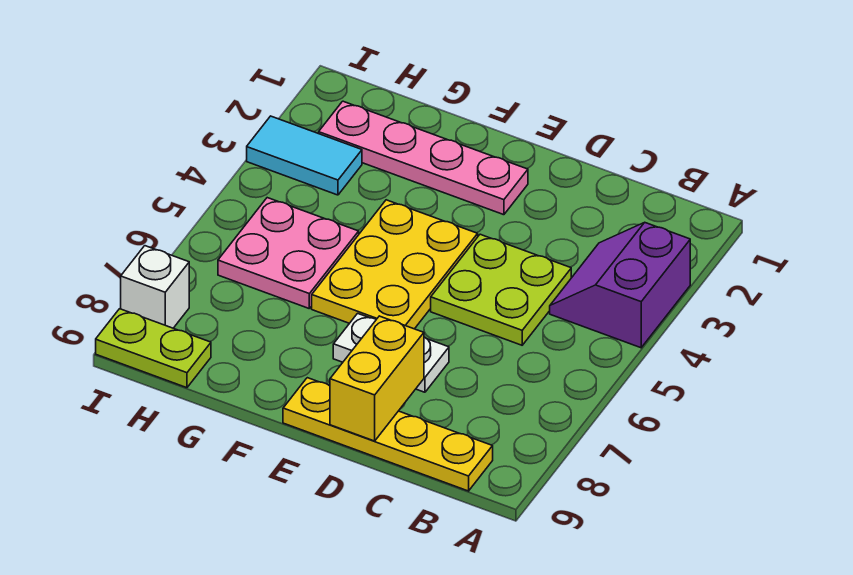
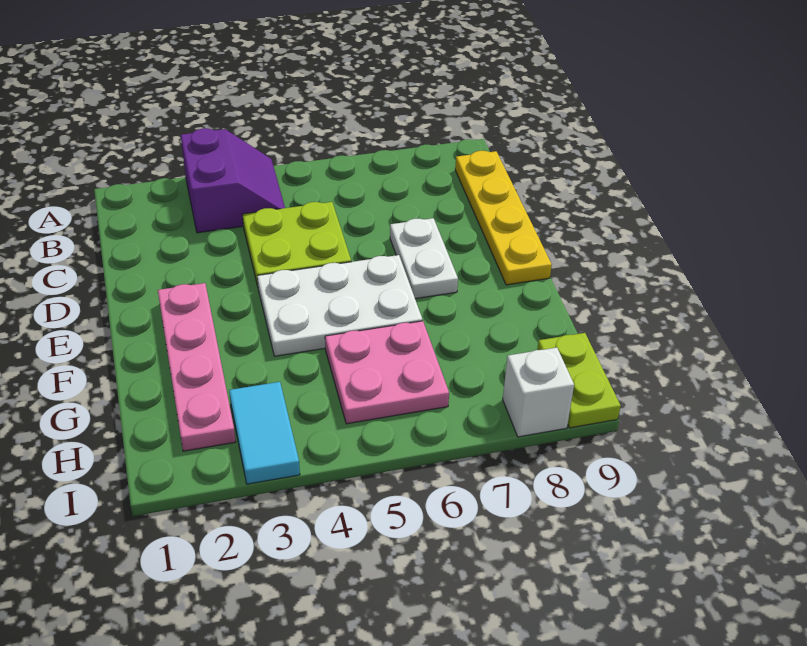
purple slope A3:B4 level 1 top A -> purple slope A3:B4 level 1 top 3
yellow brick D8:D9 level 2 -> none
yellow plate E4:F6 level 1 -> white plate E4:F6 level 1

